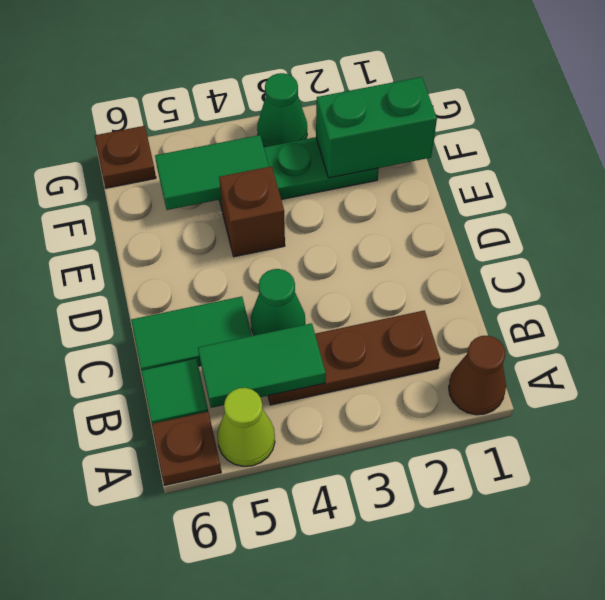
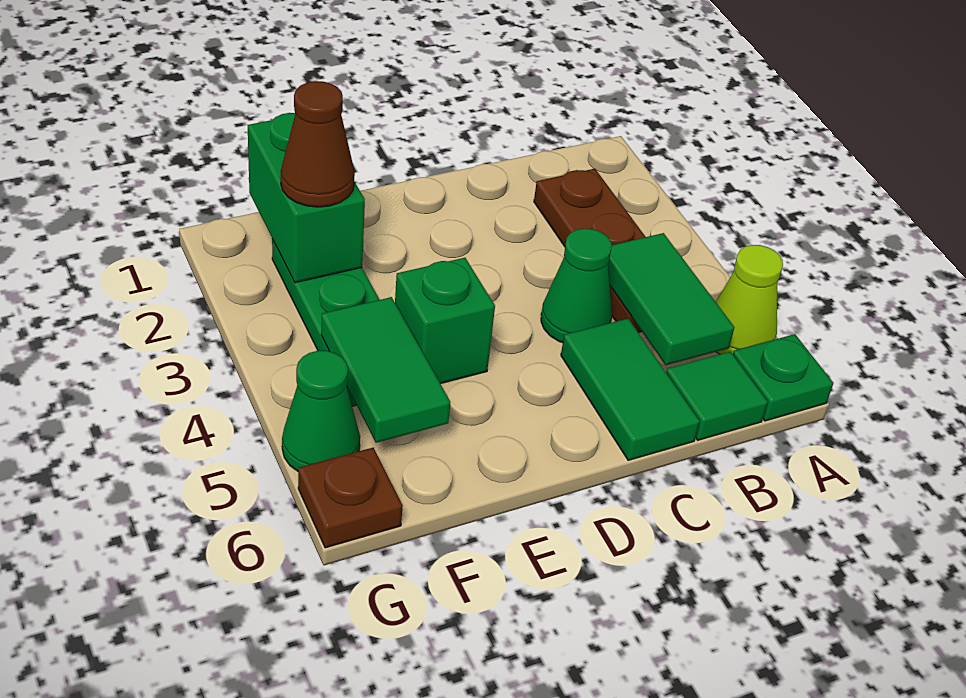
brown cone A1 level 1 -> brown cone F2 level 3
brown plate A6 level 1 -> green plate A6 level 1
brown brick E4 level 1 -> green brick E4 level 1
green cone G3 level 1 -> green cone G5 level 1

